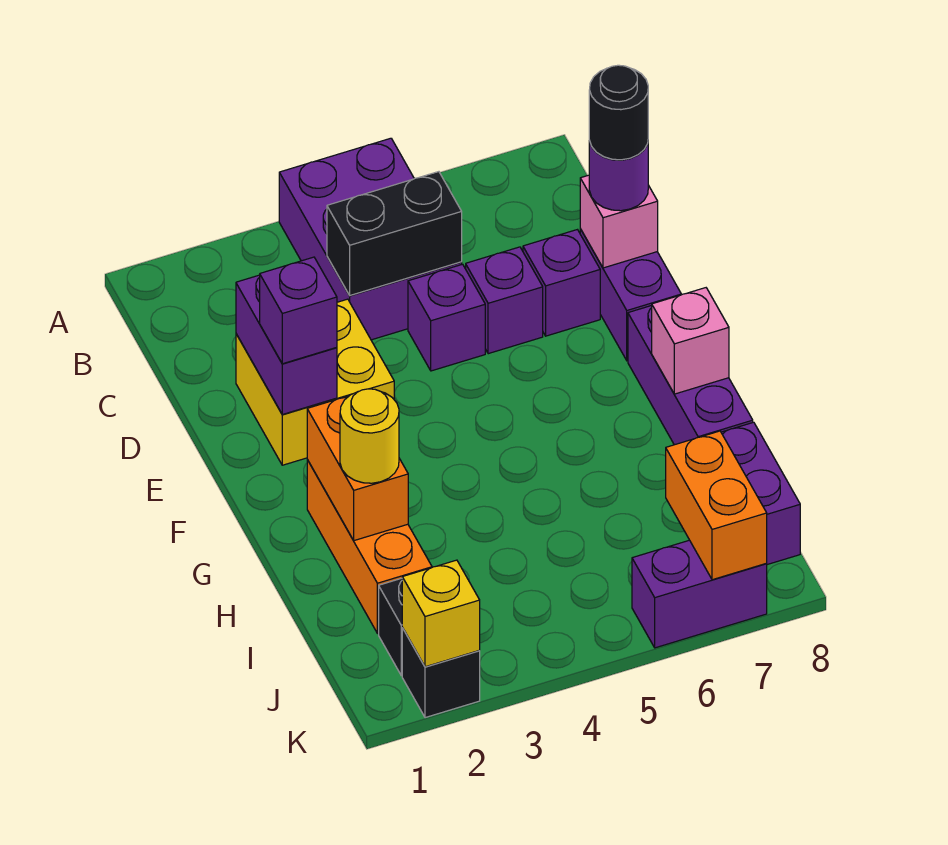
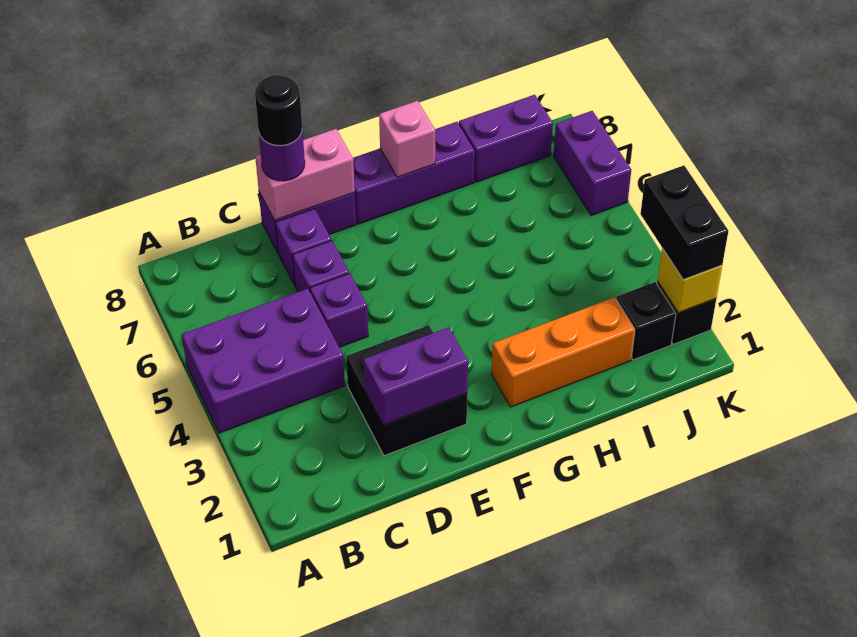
black brick C4:C5 level 2 -> black brick K2:K3 level 3
yellow brick D2:E3 level 1 -> black brick D2:E3 level 1
pink brick D8 level 2 -> pink brick D8:E8 level 2
purple brick E2 level 3 -> none
orange brick G2:H2 level 2 -> none
yellow round brick H2 level 3 -> none
orange brick J7:K7 level 2 -> none

